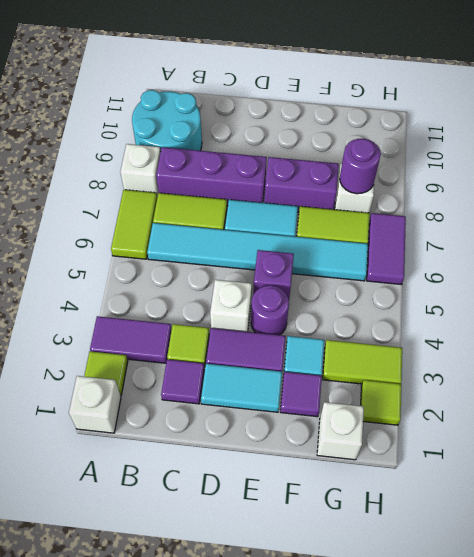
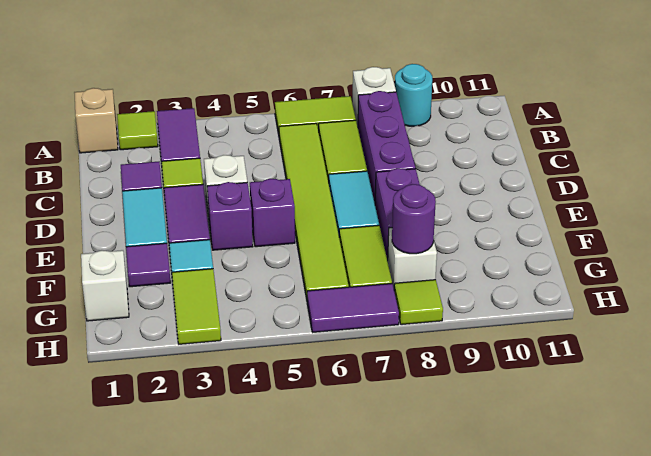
white brick A1 level 1 -> tan brick A1 level 1
cyan round brick A9:B10 level 1 -> cyan round brick A9 level 1
cyan tile B6:G6 level 1 -> lime tile B6:G6 level 1
purple round brick E4 level 1 -> purple brick E4 level 1
lime tile H2 level 1 -> lime tile H8 level 1

